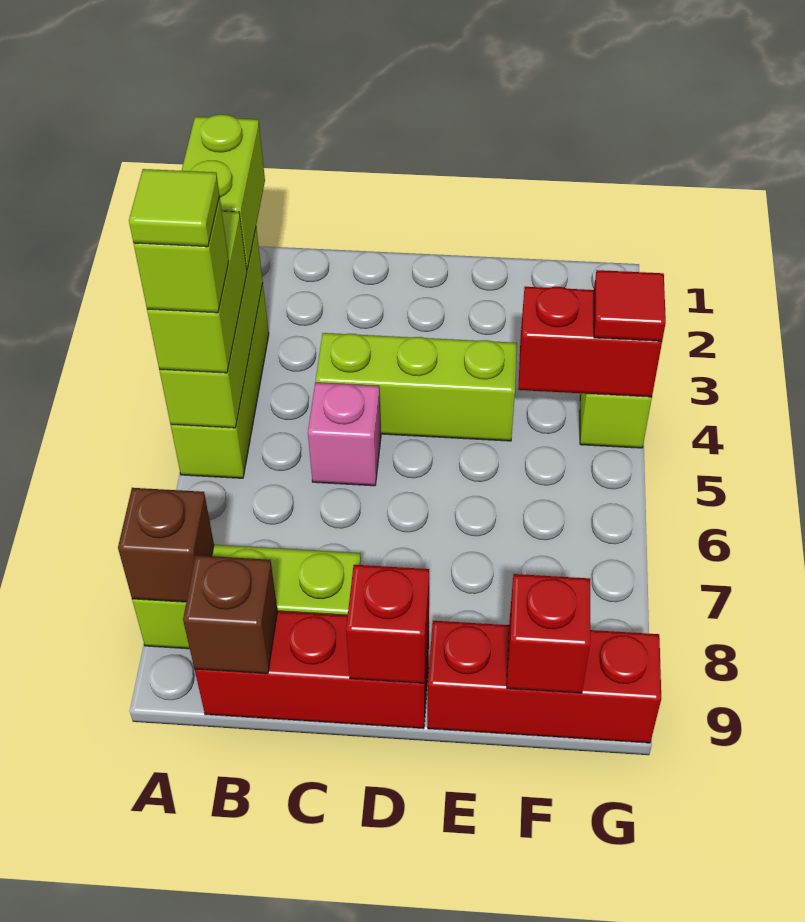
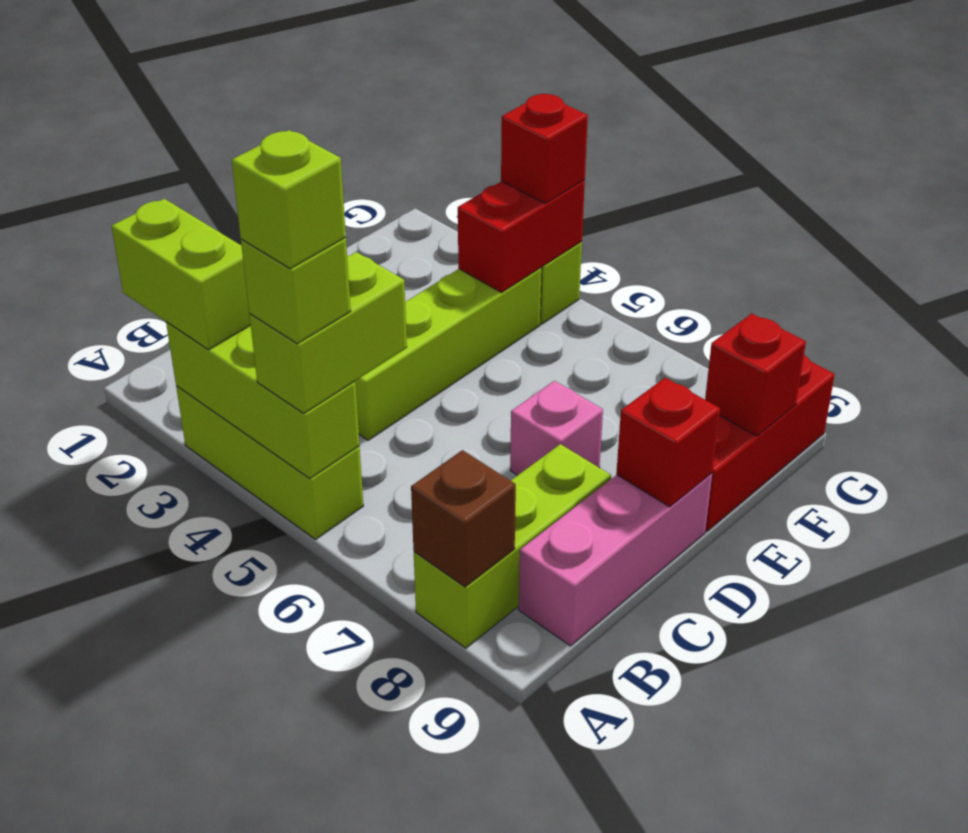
lime brick A4:A5 level 3 -> lime brick A5:B5 level 3
lime tile A5 level 5 -> lime brick A5 level 5
red brick B9:D9 level 1 -> pink brick B9:D9 level 1
brown brick B9 level 2 -> none
lime brick C4:E4 level 1 -> lime brick C4:F4 level 1
pink brick C5 level 1 -> pink brick D7 level 1
red tile G4 level 3 -> red brick G4 level 3

